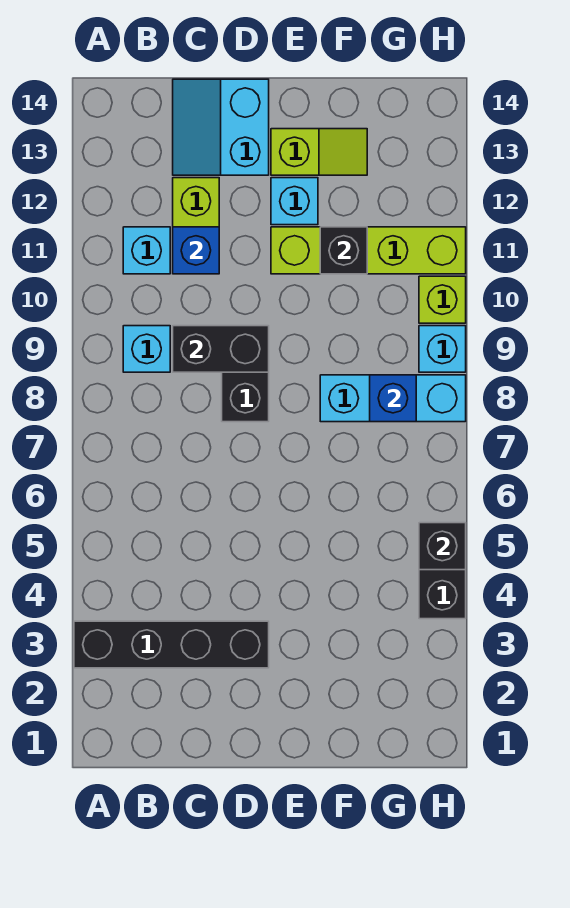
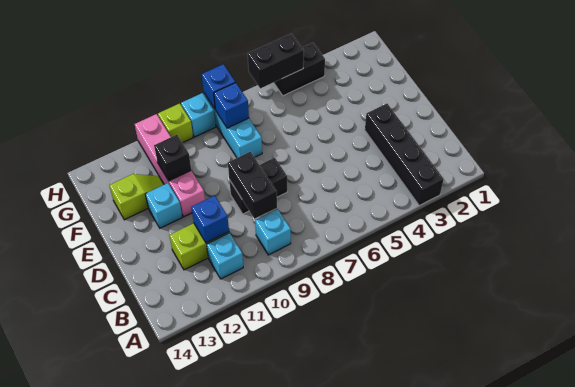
cyan slope C13:D14 level 1 top D -> none
lime brick E11:H11 level 1 -> pink brick E11:H11 level 1
lime slope E13:F13 level 1 top E -> lime slope F12:F13 level 1 top 13
black brick H5 level 2 -> black brick H5:H6 level 2
none -> blue brick H8 level 2

